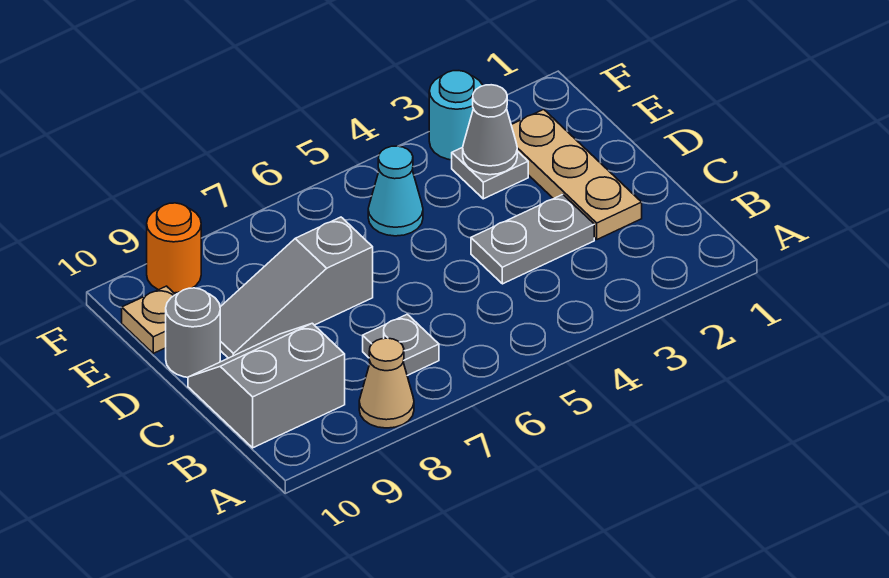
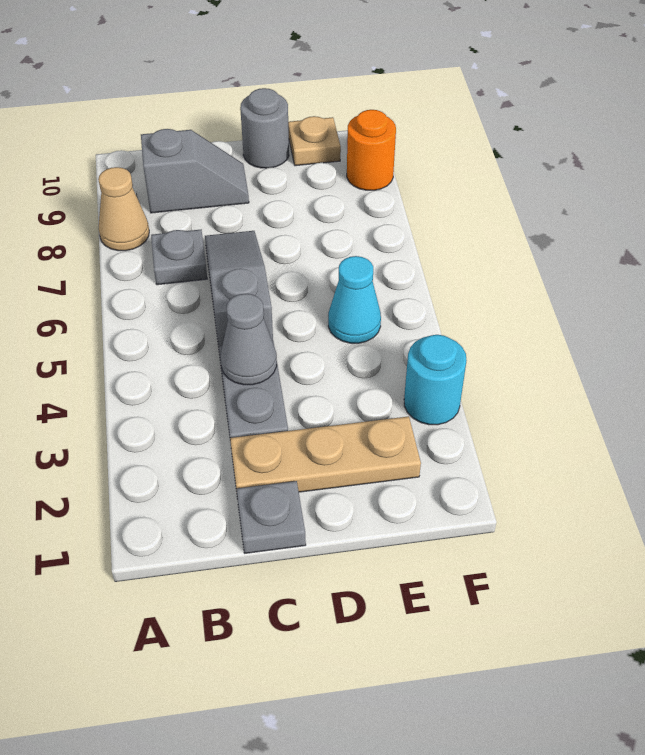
grey slope B9:C10 level 1 top B -> grey slope B9:C9 level 1 top B
grey slope D7:D9 level 1 top 7 -> grey slope C5:C7 level 1 top 5
grey plate E3 level 1 -> grey plate C1 level 1
grey cone E3 level 2 -> grey cone C4 level 2

